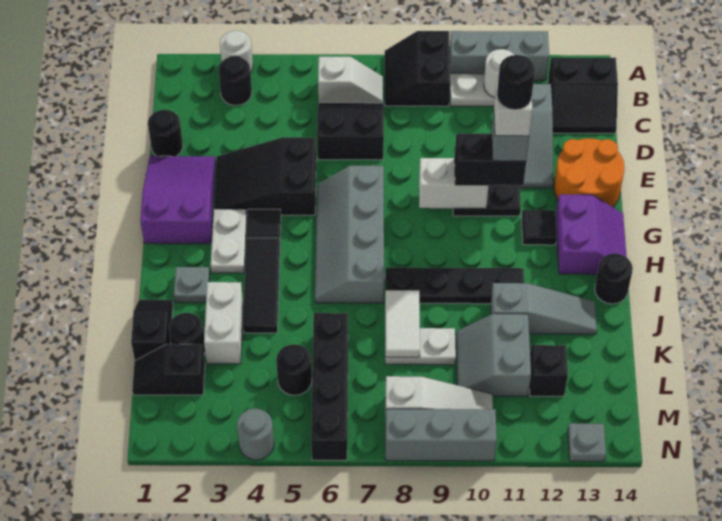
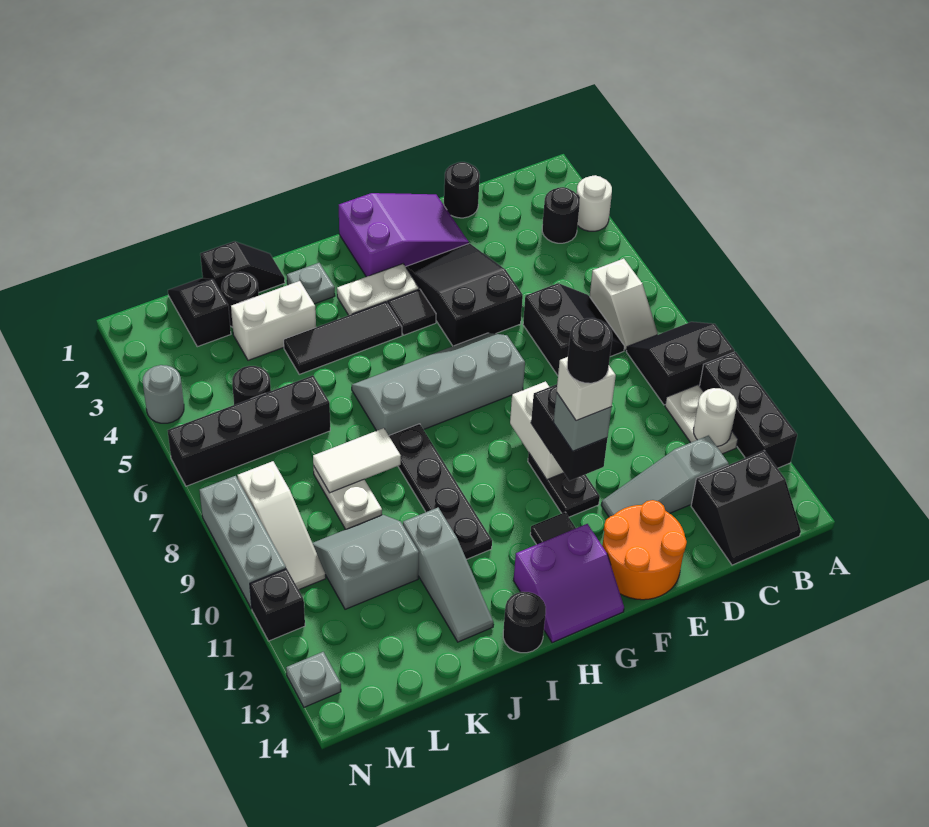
grey brick A10:A12 level 1 -> black brick A10:A12 level 1
black slope B13:C14 level 1 top B -> black slope B13:C14 level 1 top 13
black brick L12 level 1 -> black brick N11 level 1

